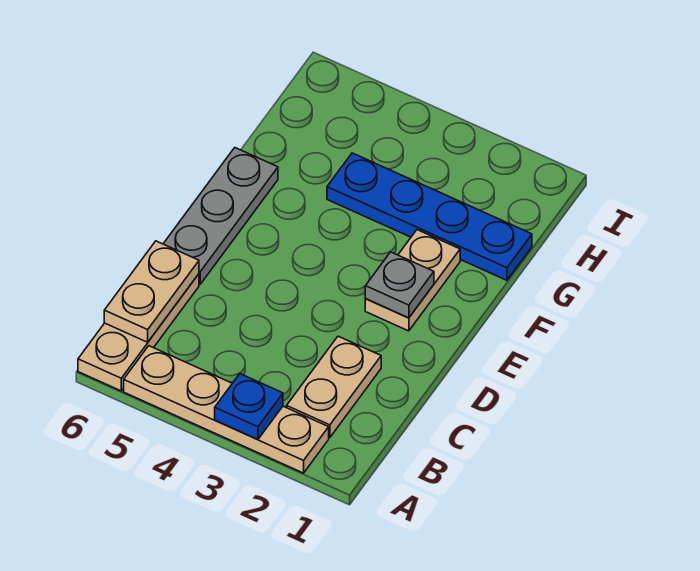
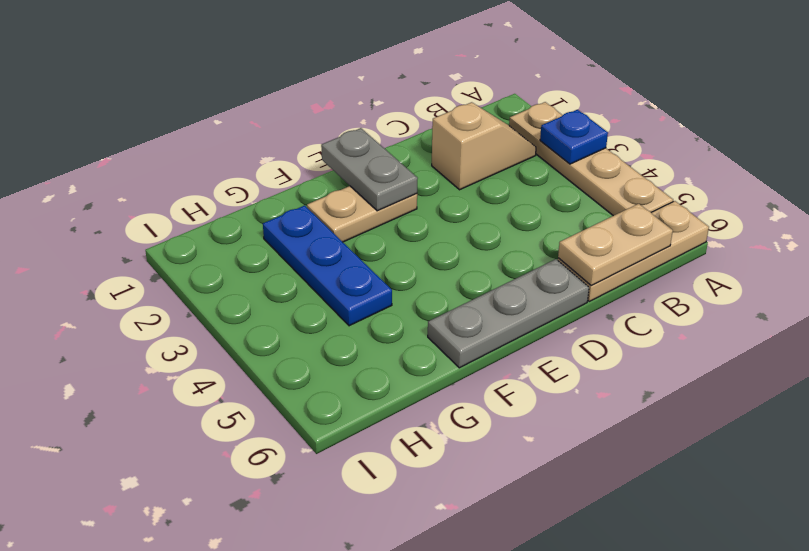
tan plate B2:C2 level 1 -> tan slope B2:C2 level 1 top C
grey plate E2 level 2 -> grey plate E1:E2 level 2
blue plate G1:G4 level 1 -> blue plate G2:G4 level 1

